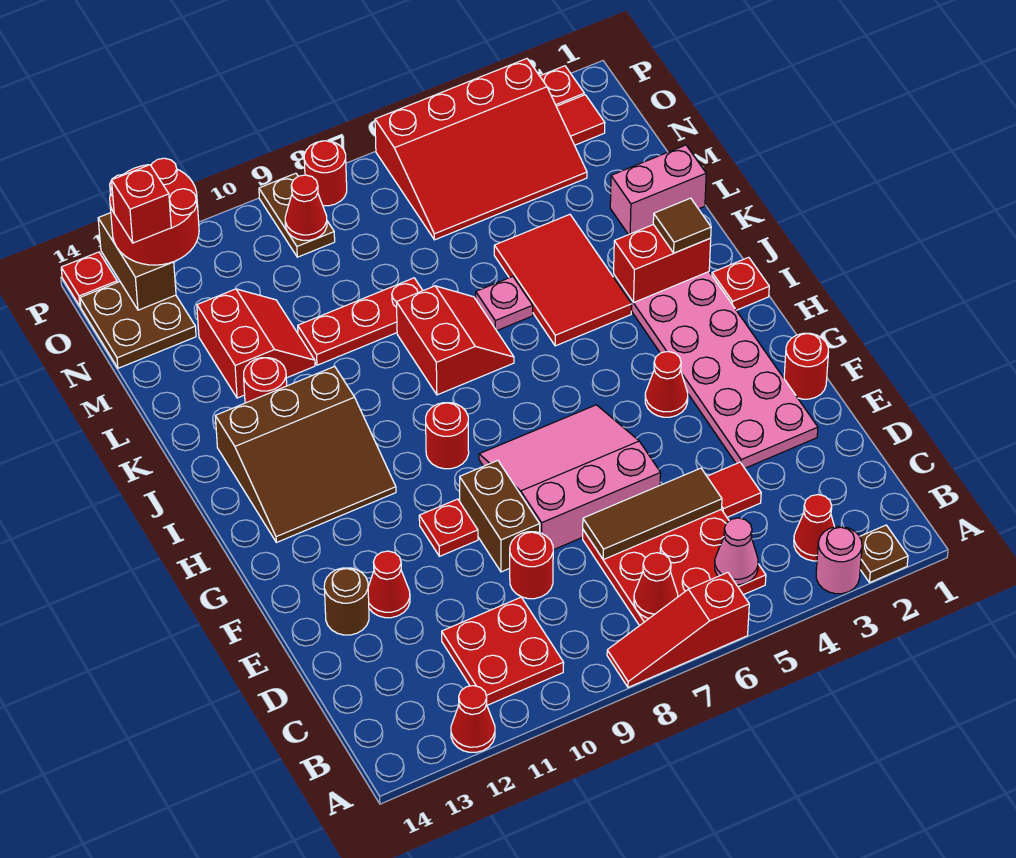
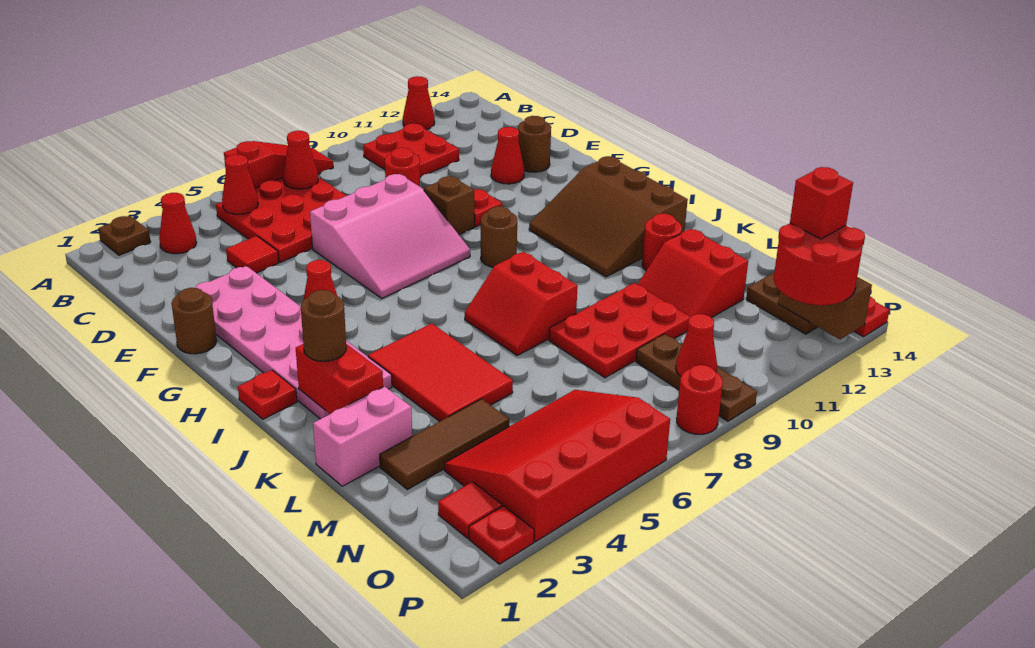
pink round brick A3 level 1 -> none
pink cone B5 level 2 -> red cone B5 level 2
brown tile D5:D7 level 2 -> brown tile M2:M4 level 1
brown brick E9:F9 level 1 -> brown brick F9 level 1
red round brick F1 level 1 -> brown round brick F1 level 1
red round brick H9 level 1 -> brown round brick H9 level 1
brown slope H11:J13 level 1 top J -> brown slope H11:J13 level 1 top 13
red brick J2:J3 level 2 -> red brick J2:K2 level 2
brown tile J2 level 3 -> brown round brick J2 level 3
pink plate K6 level 1 -> none
red plate L8:L10 level 1 -> red plate L8:M10 level 1
brown plate O9:P9 level 1 -> brown plate N9:P9 level 1

